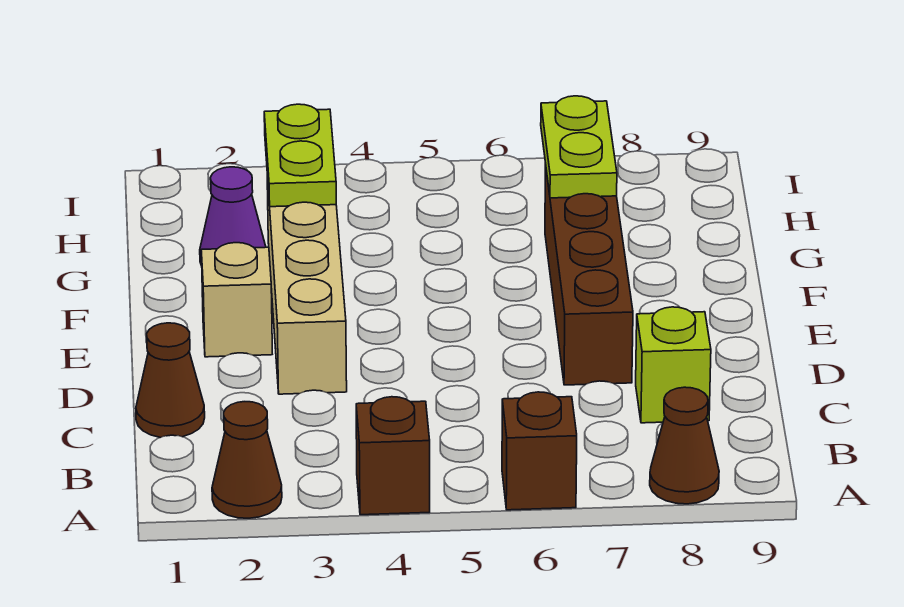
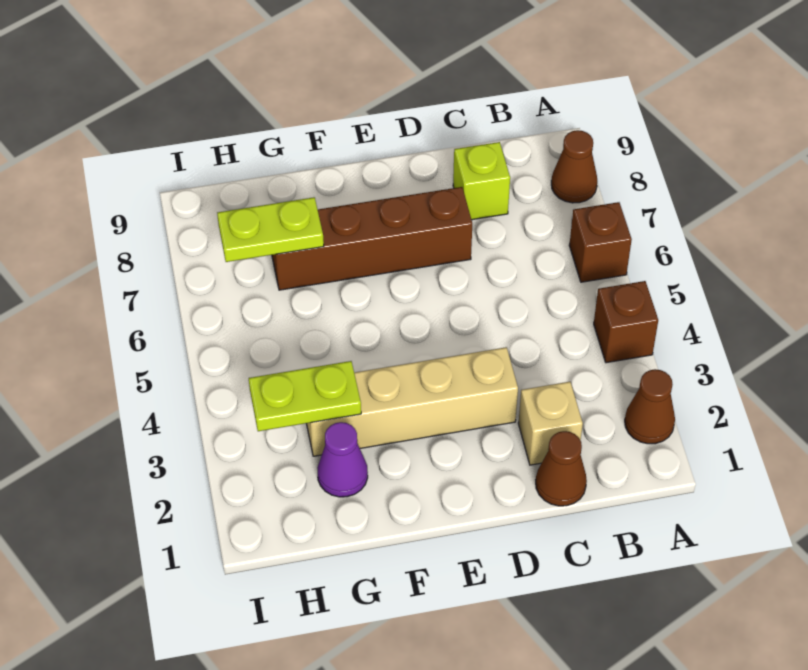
tan brick E2 level 1 -> tan brick C2 level 1

